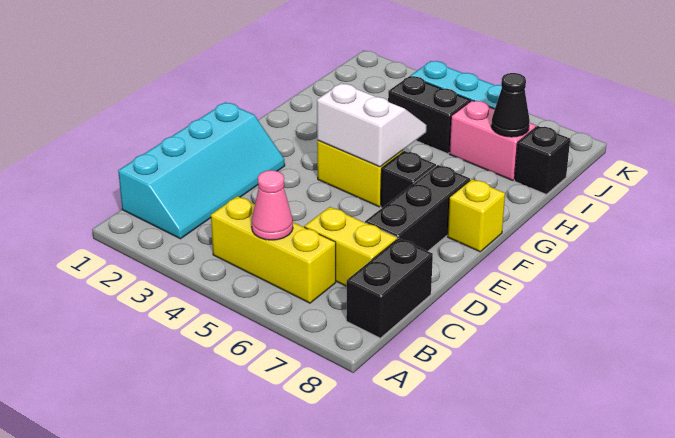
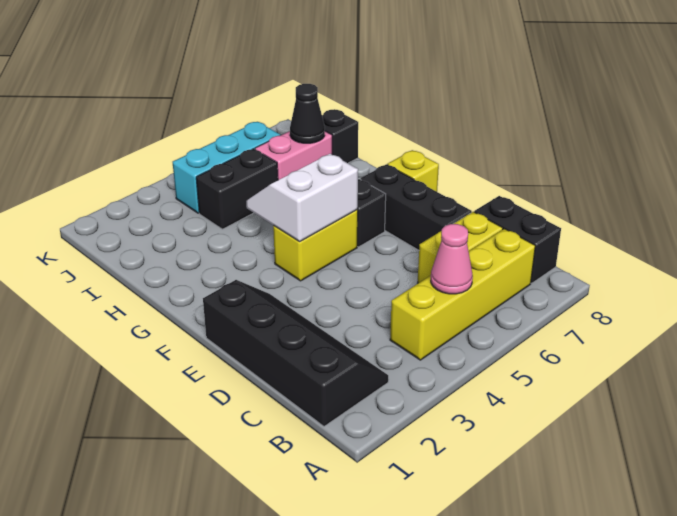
cyan slope B1:E2 level 1 top 1 -> black slope B1:E2 level 1 top 1
yellow brick B4:B6 level 1 -> yellow brick B4:B7 level 1

